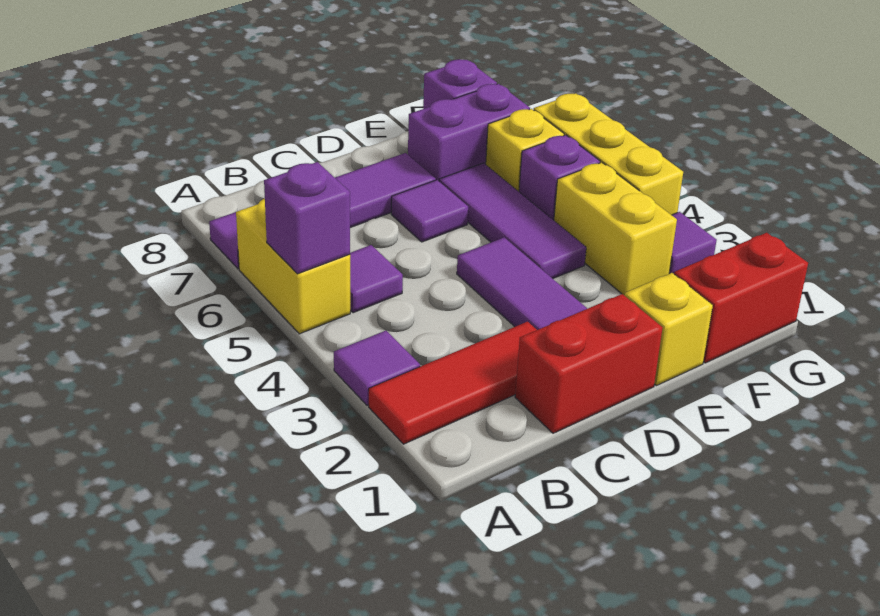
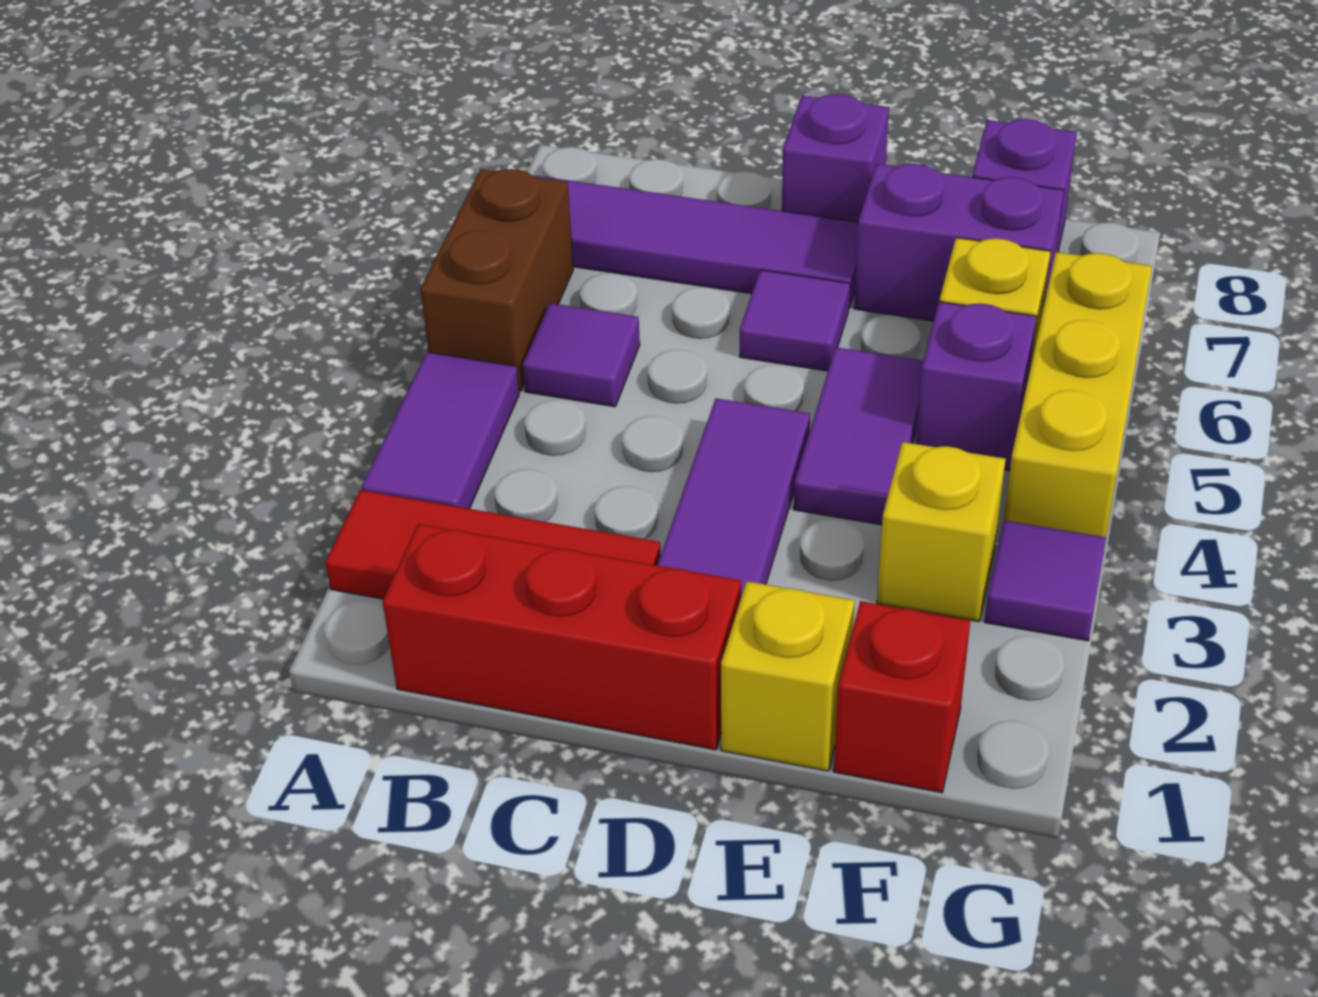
purple tile A3 level 1 -> purple tile A3:A4 level 1
yellow brick A5:A6 level 1 -> brown brick A5:A6 level 1
purple brick A5 level 2 -> purple brick D8 level 1
red brick C1:D1 level 1 -> red brick B1:D1 level 1
purple tile E4:E6 level 1 -> purple tile E4:E5 level 1
red brick F1:G1 level 1 -> red brick F1 level 1
yellow brick F3:F4 level 1 -> yellow brick F3 level 1

